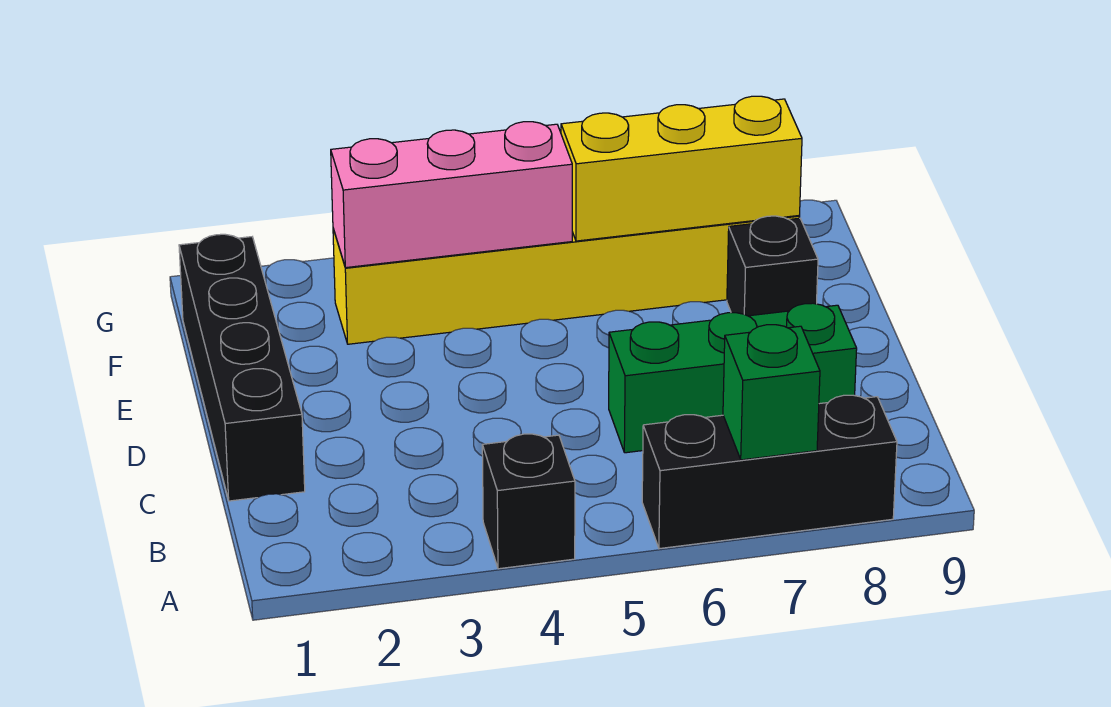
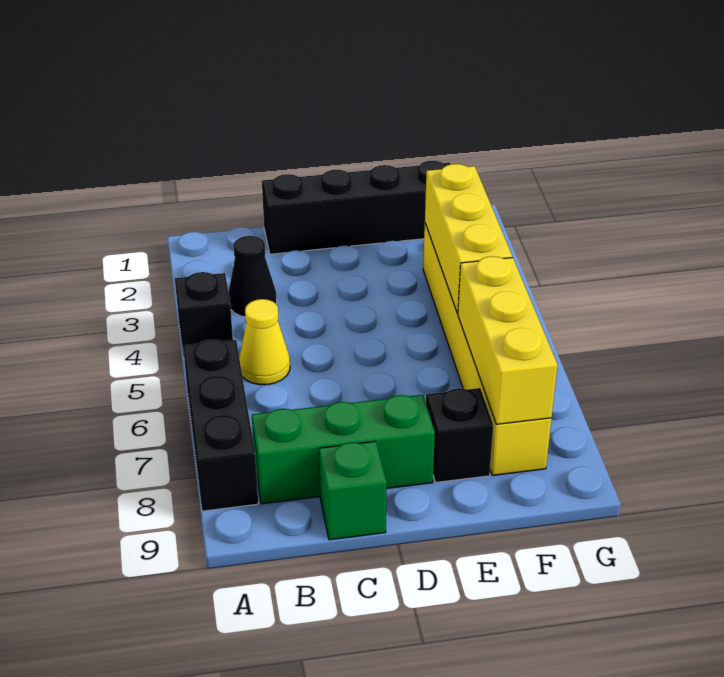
green brick A7 level 2 -> green brick C9 level 1
none -> black cone B3 level 1
none -> yellow cone B5 level 1
green brick C6:C8 level 1 -> green brick B8:D8 level 1
pink brick F3:F5 level 2 -> yellow brick F3:F5 level 2

